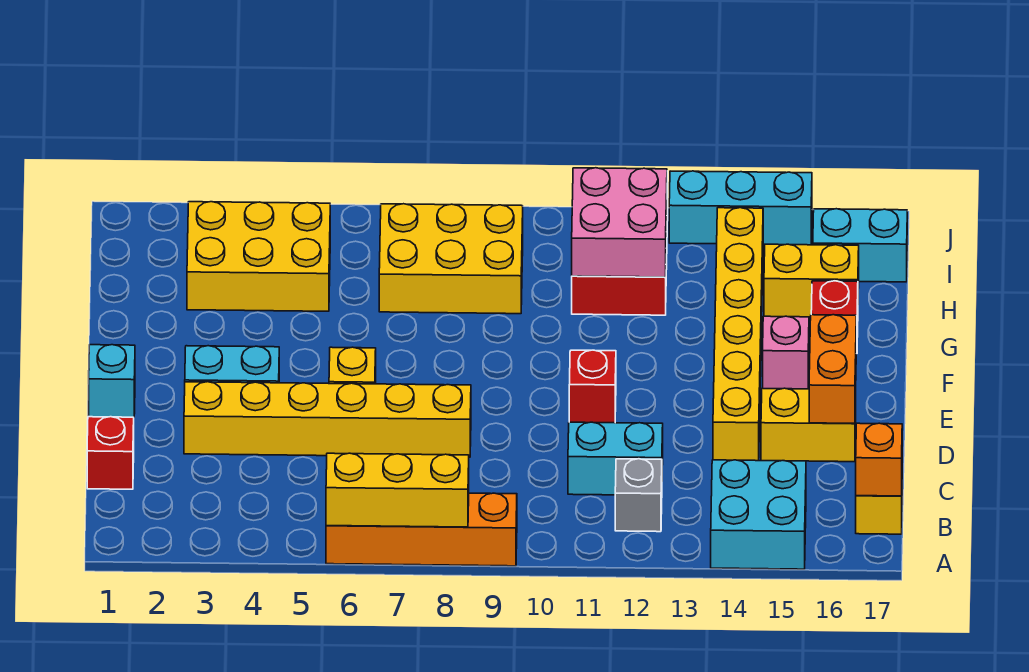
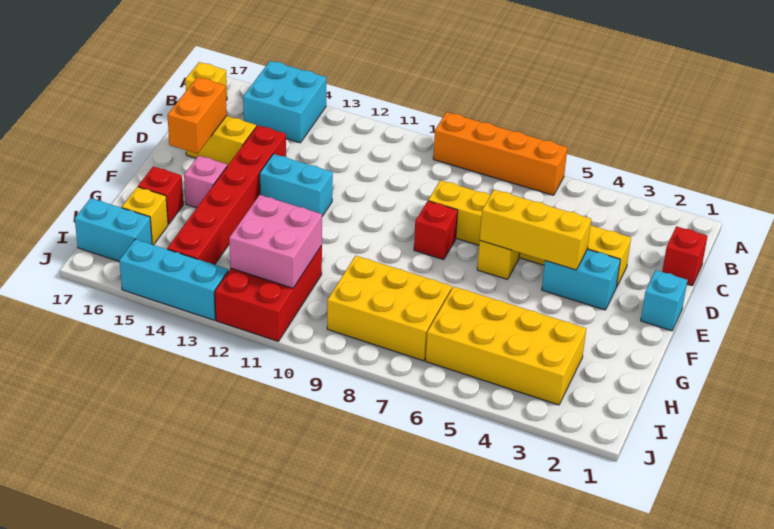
yellow brick A6:A8 level 2 -> yellow brick E4:E6 level 2
grey brick B12 level 1 -> none
orange brick B17 level 2 -> none
cyan brick C11:C12 level 1 -> cyan brick E12:E13 level 1
yellow brick D14:I14 level 1 -> red brick D14:I14 level 1
red brick E11 level 1 -> red brick E8 level 1
yellow brick H3:I5 level 1 -> yellow brick H3:I6 level 1
yellow brick H15:H16 level 1 -> yellow brick H16 level 1

